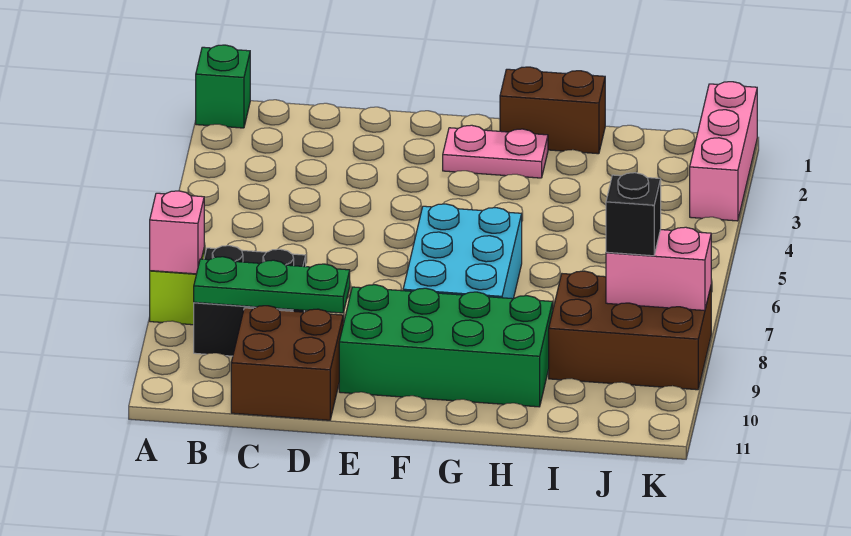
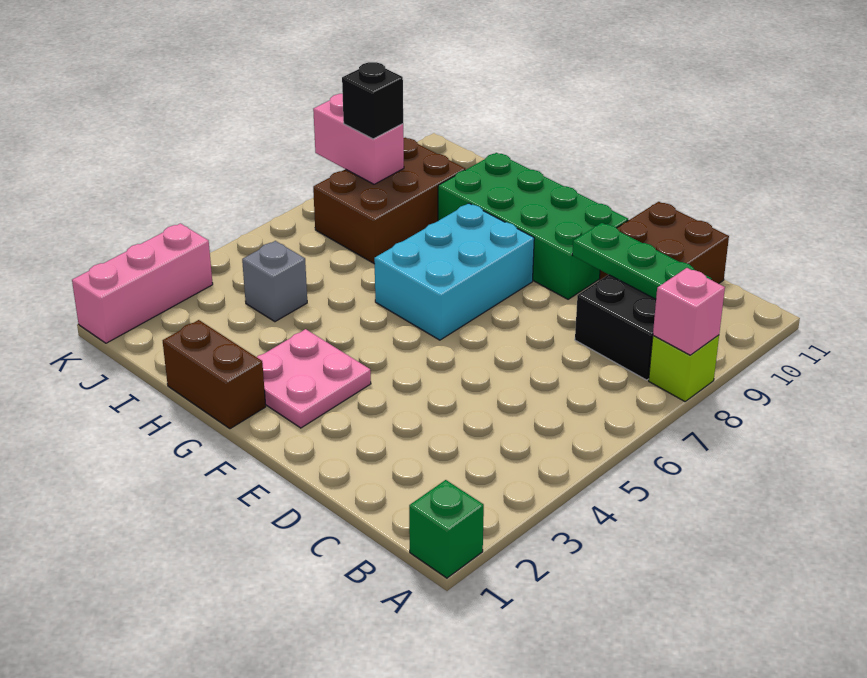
pink plate F2:G2 level 1 -> pink plate F2:G3 level 1
none -> grey brick I4 level 1
brown brick I8:K9 level 1 -> brown brick I7:J9 level 1

